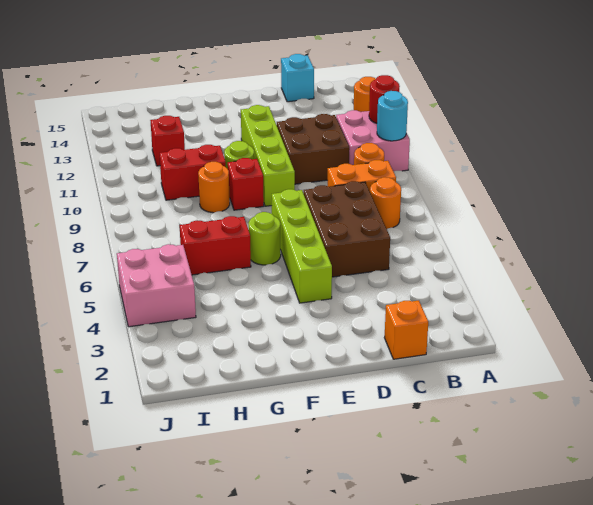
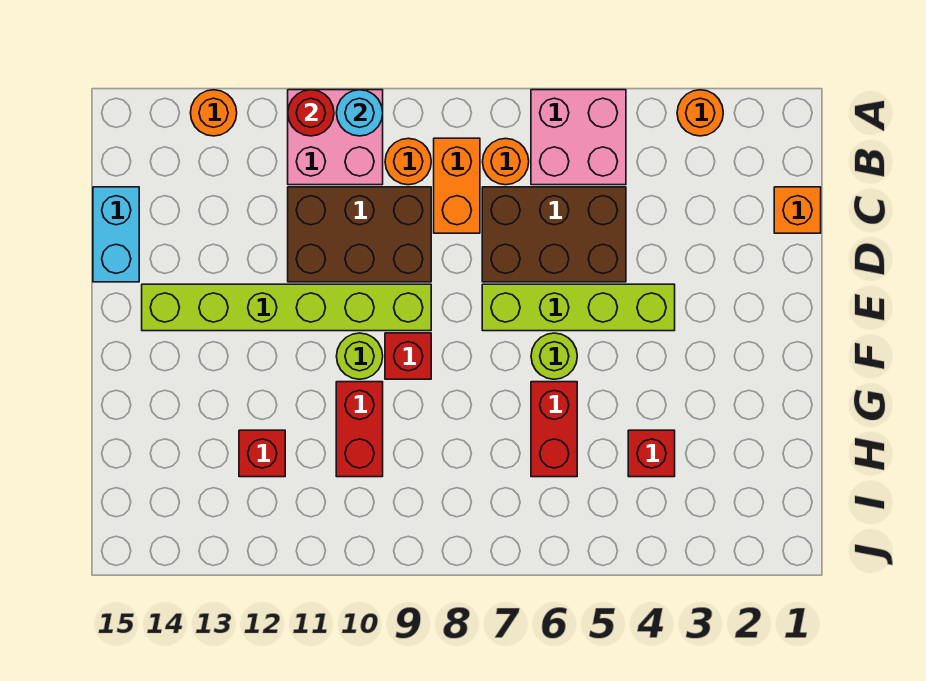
brown brick C10:D11 level 1 -> brown brick C9:D11 level 1
cyan brick C15 level 1 -> cyan brick C15:D15 level 1
lime brick E9:E12 level 1 -> lime brick E9:E14 level 1
orange round brick G9 level 1 -> orange round brick A3 level 1
none -> red brick H4 level 1
pink brick I4:J5 level 1 -> pink brick A5:B6 level 1

